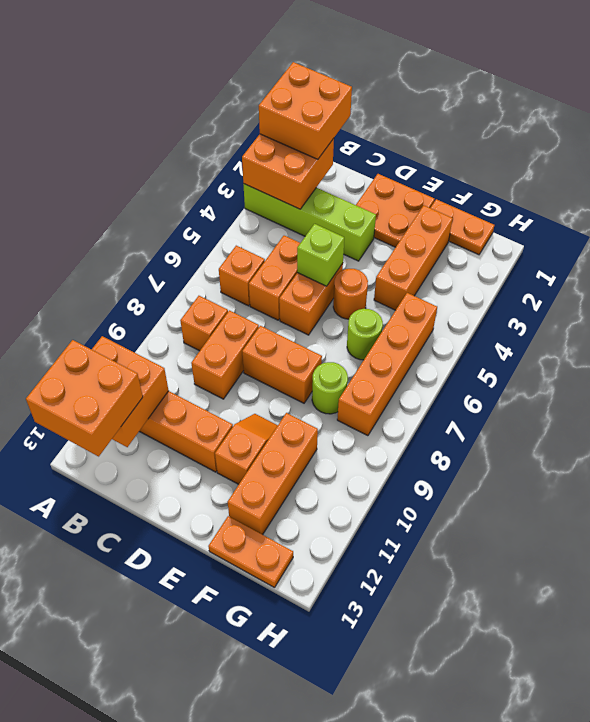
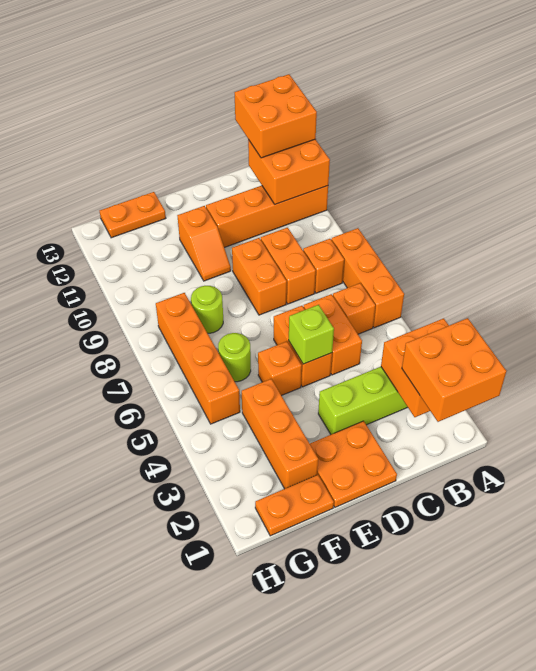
orange brick D8:E8 level 1 -> orange brick D8:D9 level 1
orange round brick E5 level 1 -> orange brick E5 level 1
orange brick F10:F12 level 1 -> orange brick A6:A8 level 1

